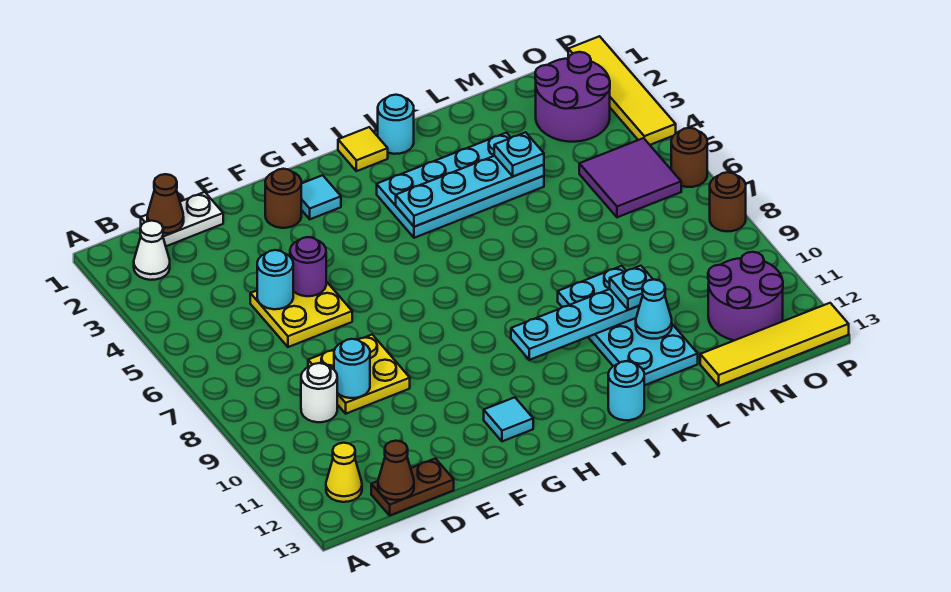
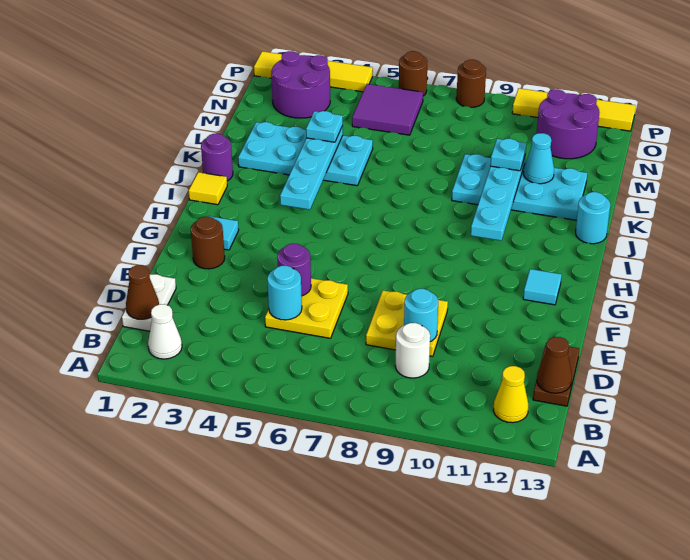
cyan plate I3:L4 level 1 -> cyan plate K2:L5 level 1
cyan round brick J1 level 1 -> purple round brick J1 level 1
yellow tile M13:P13 level 1 -> yellow tile P10:P13 level 1

